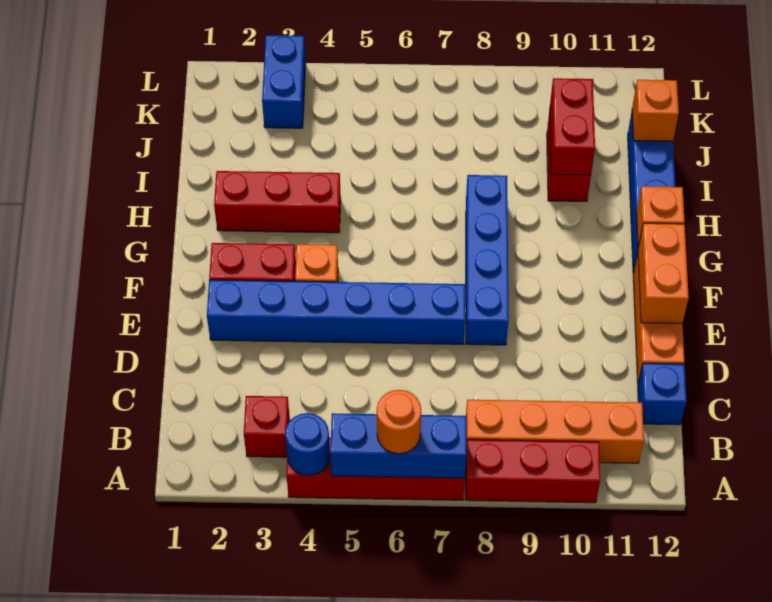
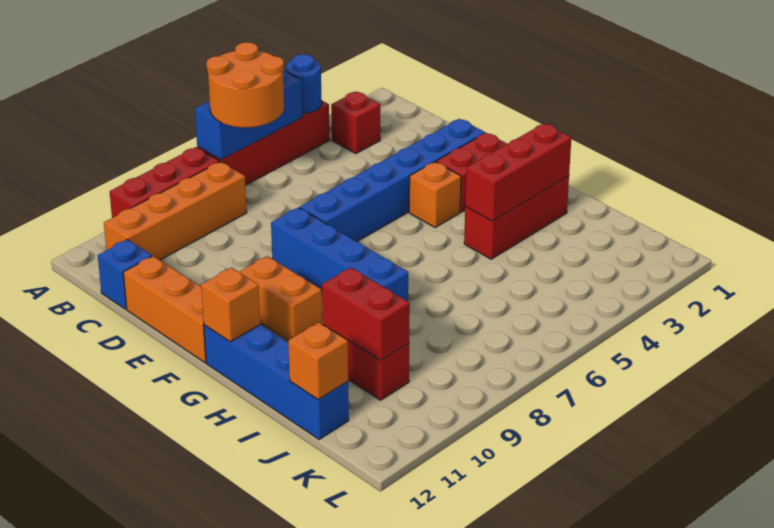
orange round brick A6 level 3 -> orange round brick A6:B7 level 3
orange brick E12:F12 level 2 -> orange brick F10:G10 level 1
none -> red brick H2:H4 level 2
blue brick K3:L3 level 1 -> none

